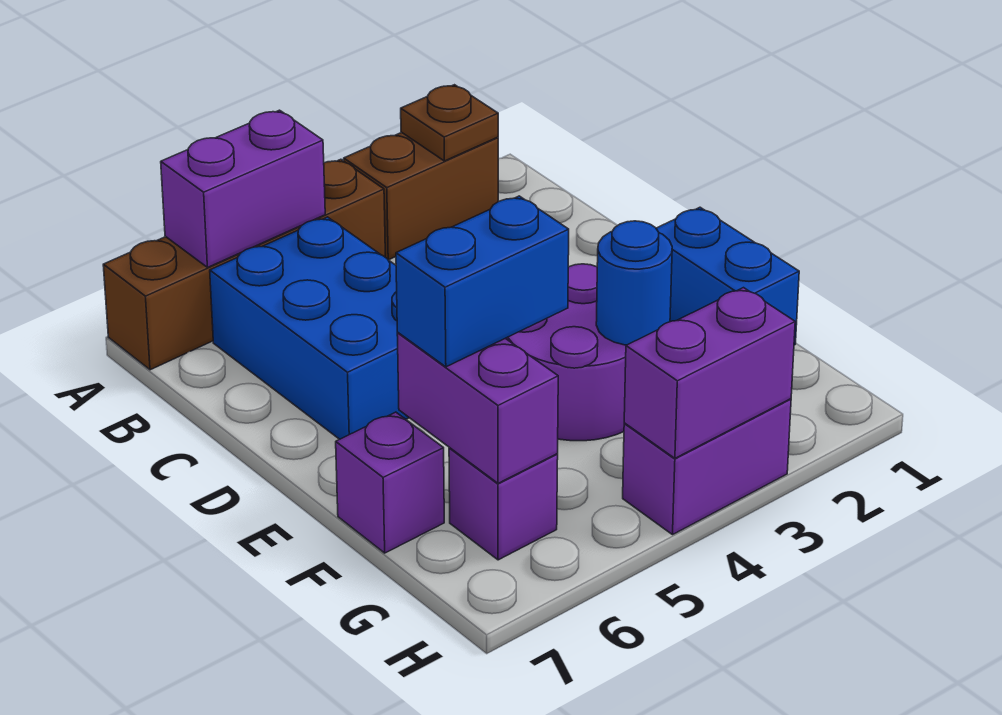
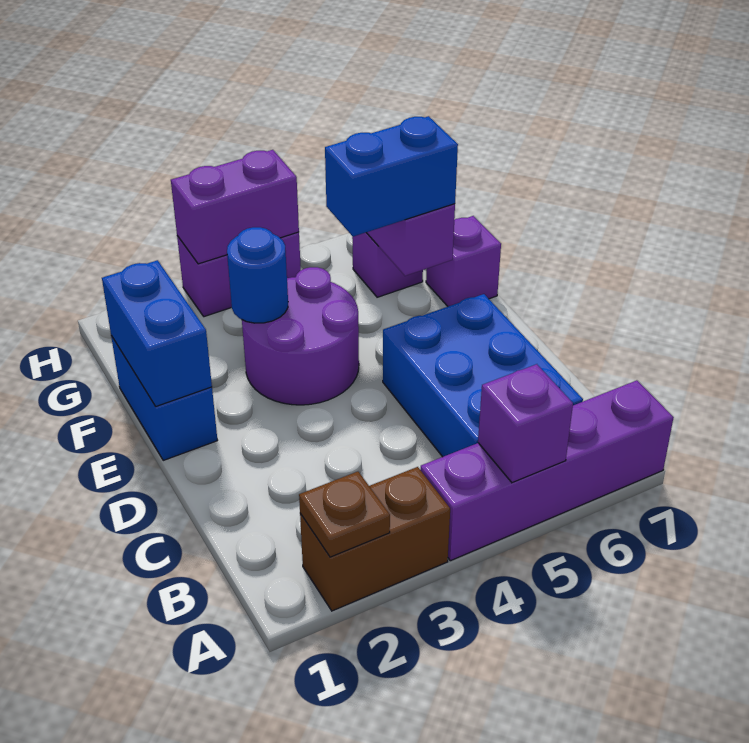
brown brick A4:A7 level 1 -> purple brick A4:A7 level 1
purple brick A5:A6 level 2 -> purple brick A5 level 2
none -> blue brick E1:F1 level 2

